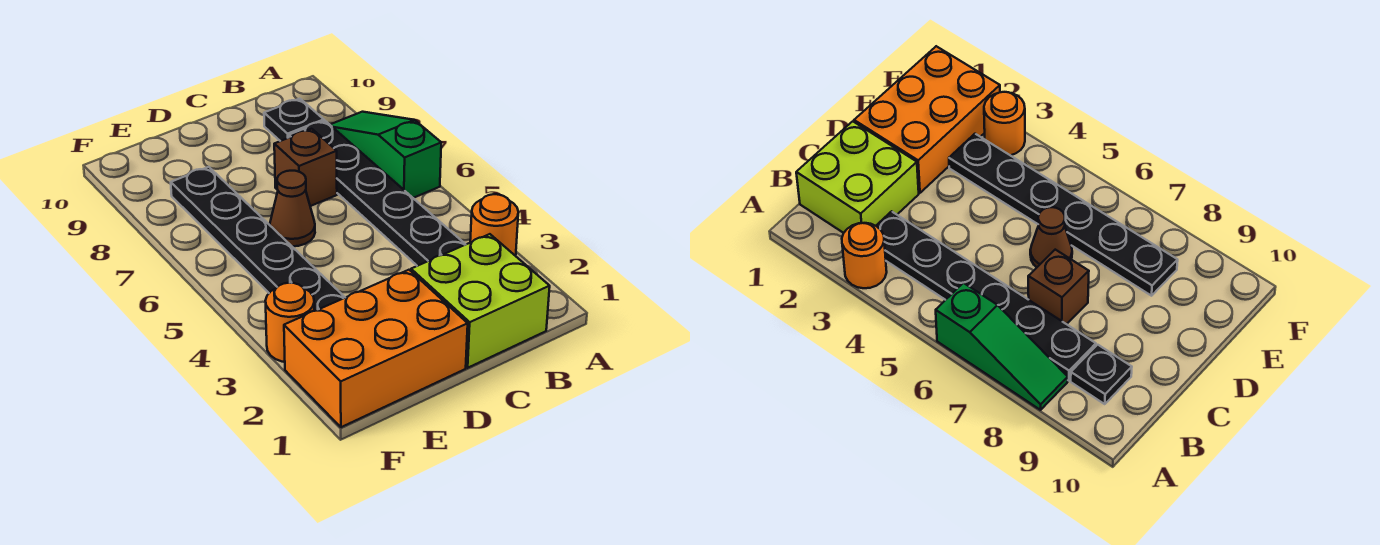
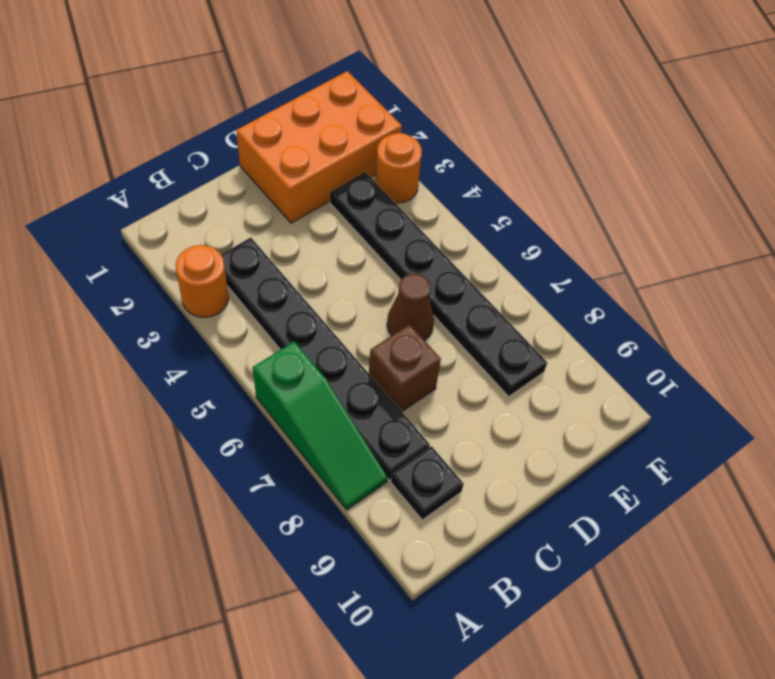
lime brick B1:C2 level 1 -> none

